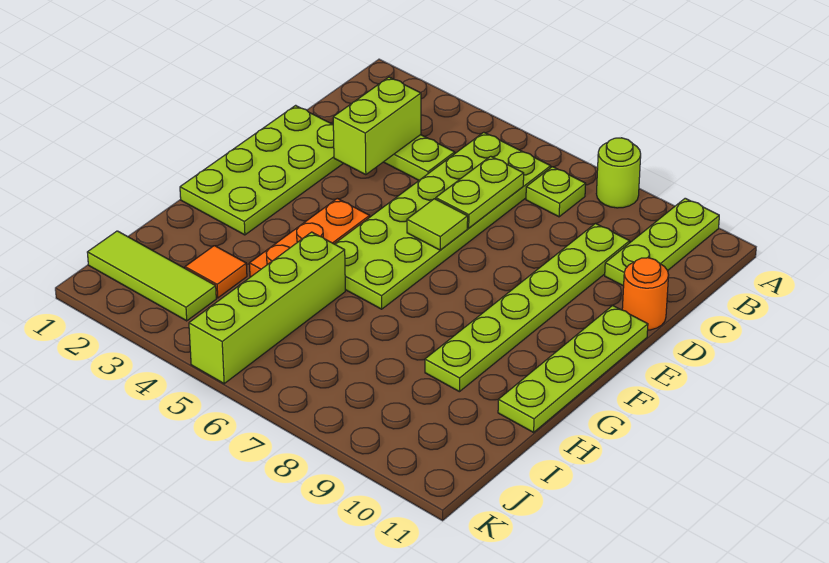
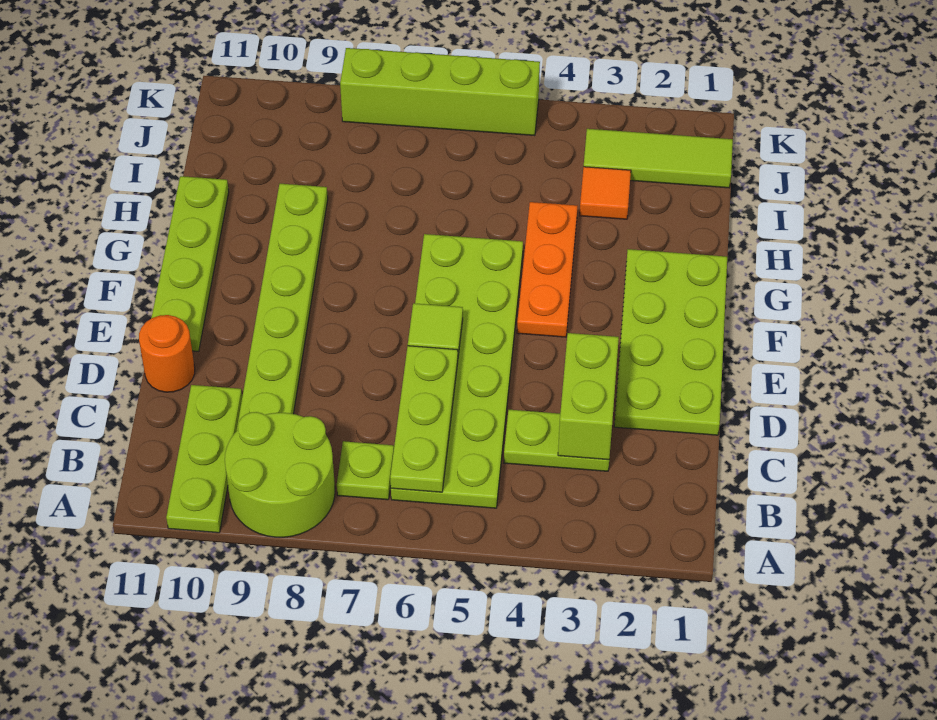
lime round brick A8 level 1 -> lime round brick A8:B9 level 1
lime plate C6:D6 level 2 -> lime plate B6:D6 level 2
lime brick H5:K5 level 1 -> lime brick K5:K8 level 1

